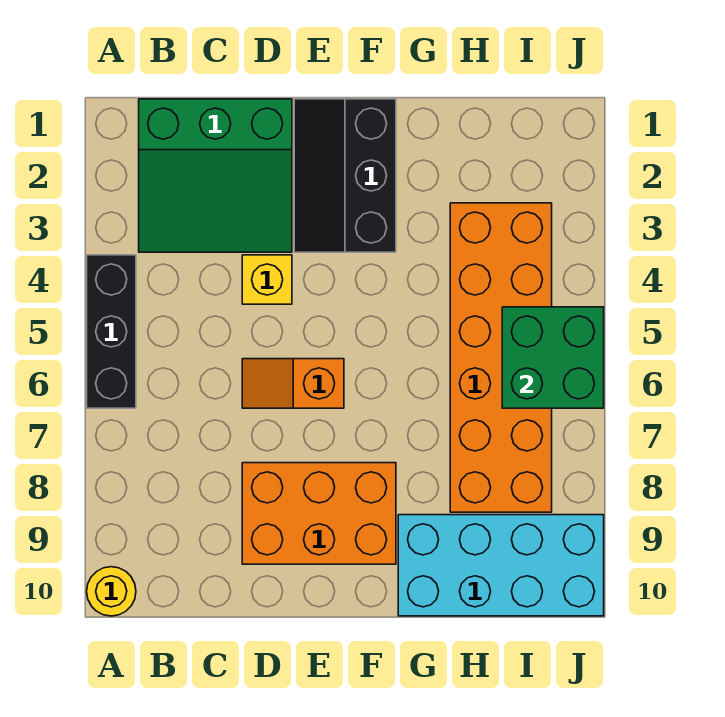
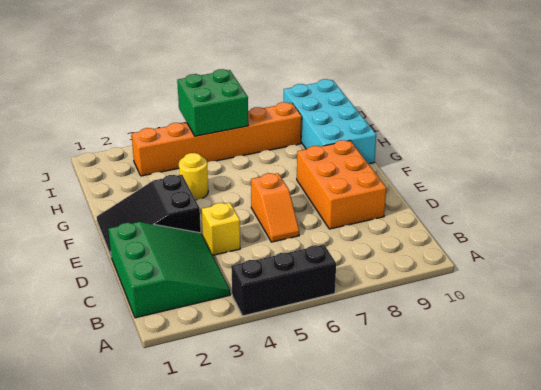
yellow round brick A10 level 1 -> yellow round brick G4 level 1
black slope E1:F3 level 1 top F -> black slope E1:F3 level 1 top 3
orange brick H3:I8 level 1 -> orange brick I3:I8 level 1

